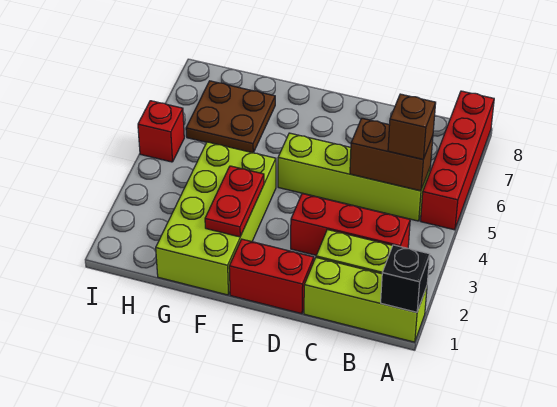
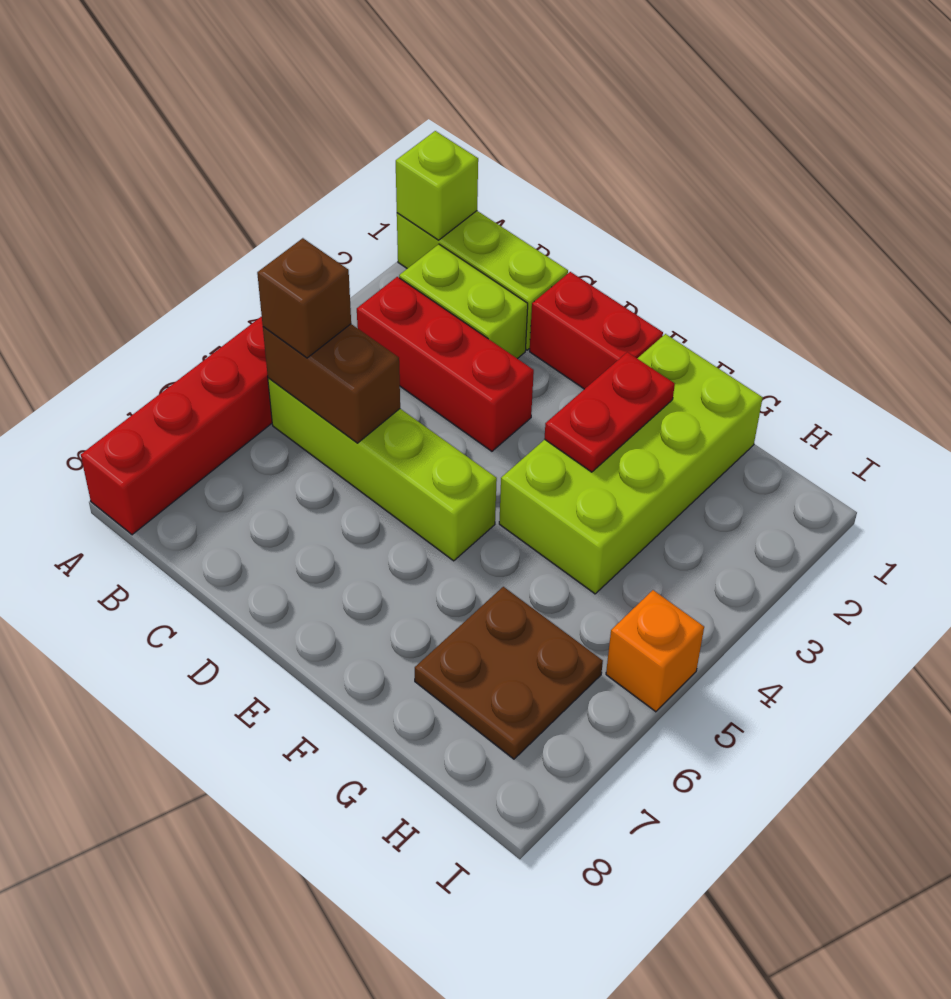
black brick A1 level 2 -> lime brick A1 level 2
red brick I5 level 1 -> orange brick I5 level 1

